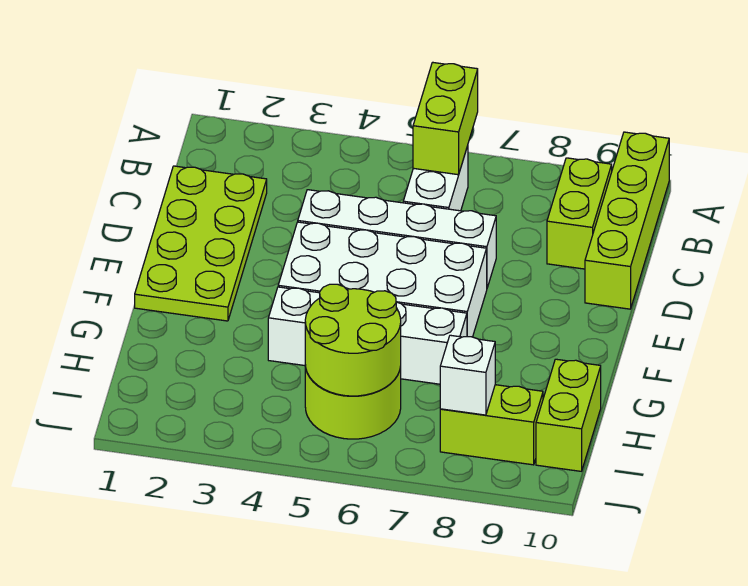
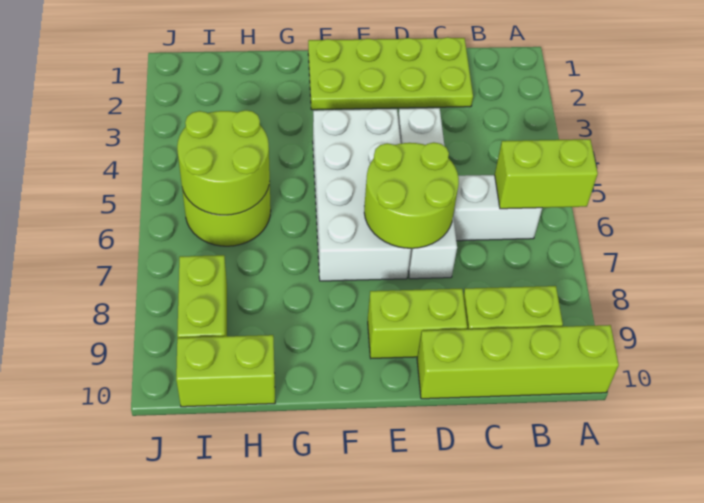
none -> lime round brick D6:E7 level 2
none -> lime brick D9:E9 level 1
white brick G4:G7 level 1 -> none
white brick I8 level 2 -> none

